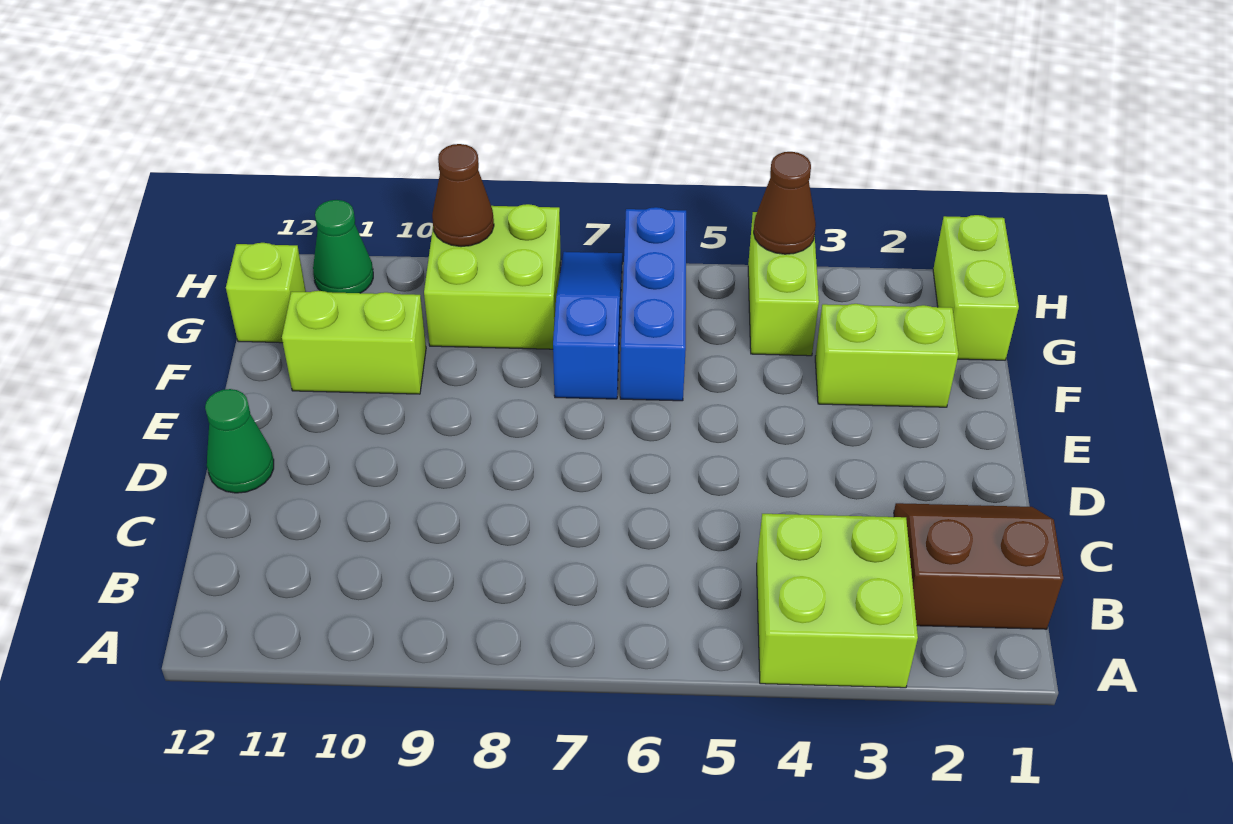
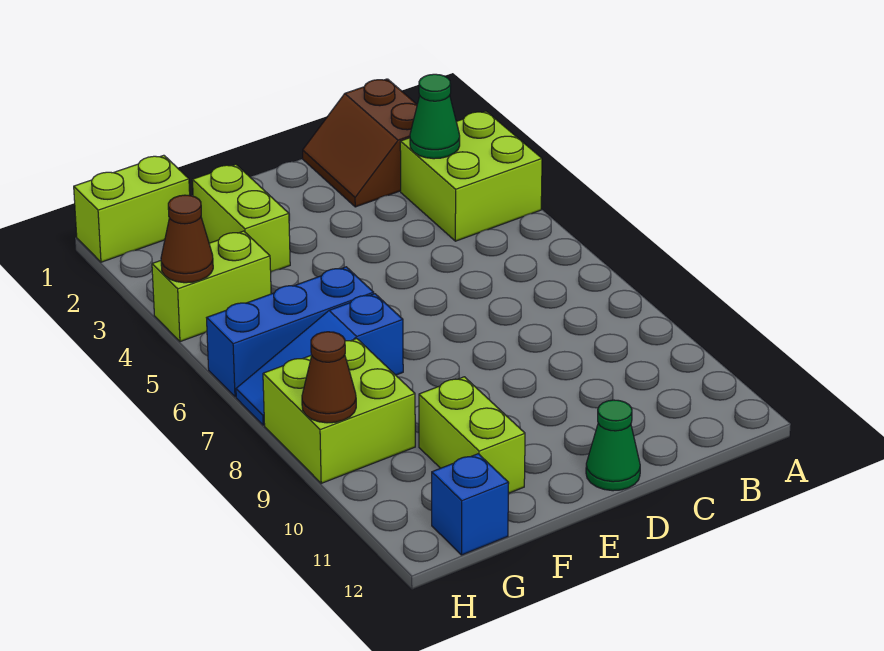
lime brick G12 level 1 -> blue brick G12 level 1
green cone H11 level 1 -> green cone B3 level 2

